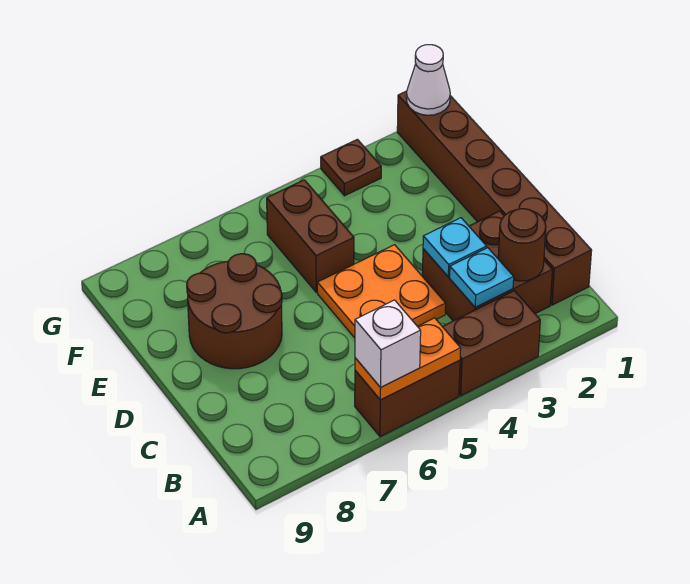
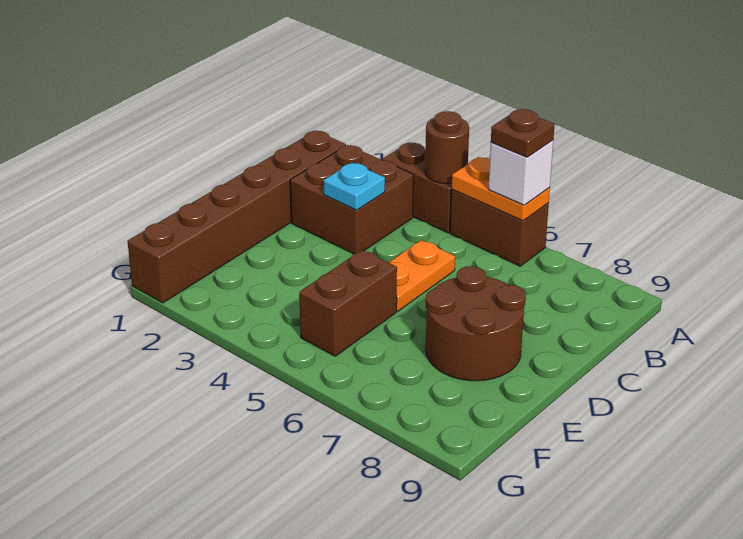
brown round brick B2 level 2 -> brown round brick A4 level 2
cyan plate B3 level 2 -> none
orange plate C4:D5 level 1 -> orange plate C5:D5 level 1
white cone G1 level 2 -> none
brown plate G3 level 1 -> brown plate A6 level 4

